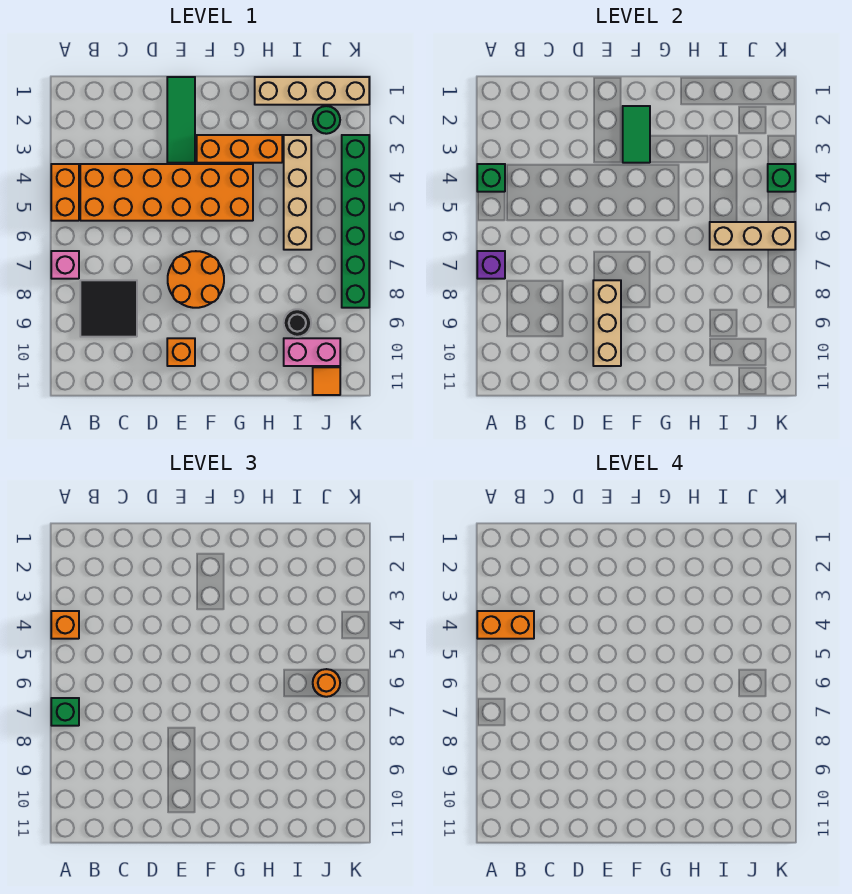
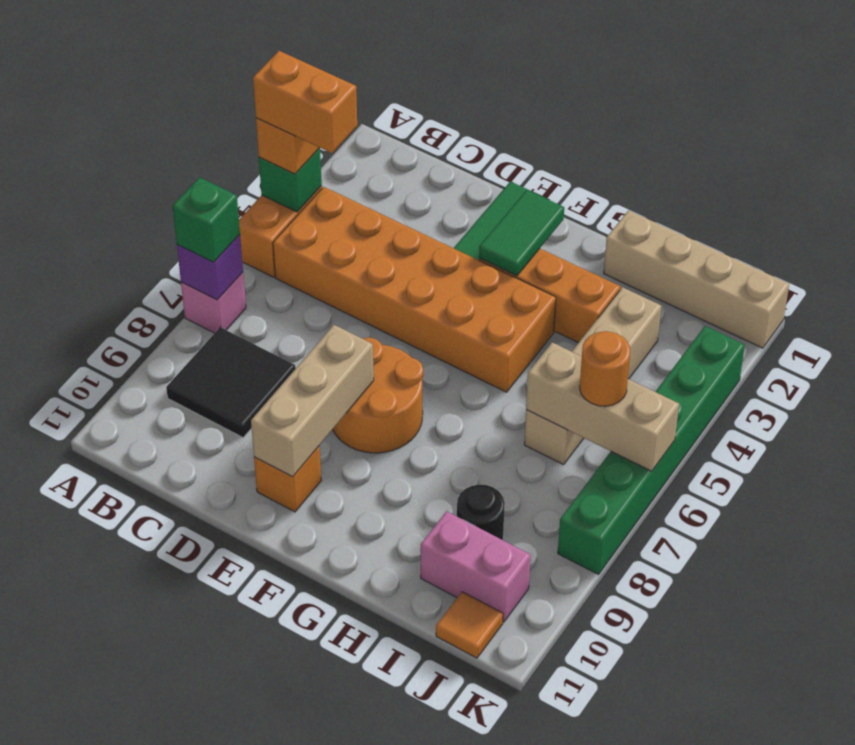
green round brick J2 level 1 -> none
green brick K4 level 2 -> none

